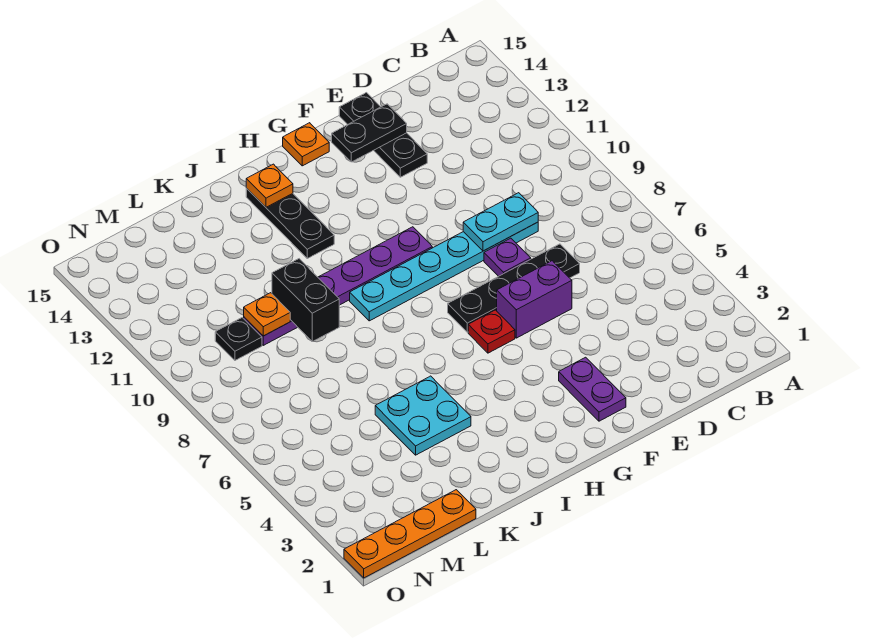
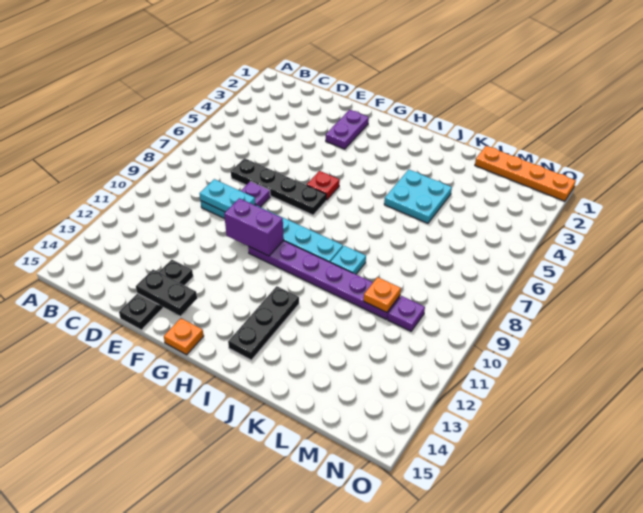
purple brick E6:F6 level 1 -> purple brick F10:G10 level 2
orange plate I14 level 2 -> none
none -> cyan plate J9 level 1
black brick K9:K10 level 2 -> none
black plate M10 level 1 -> purple plate M10 level 1

